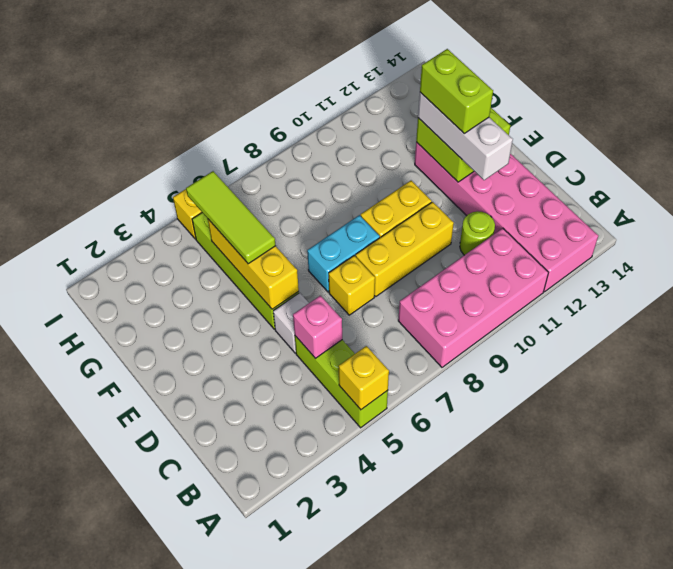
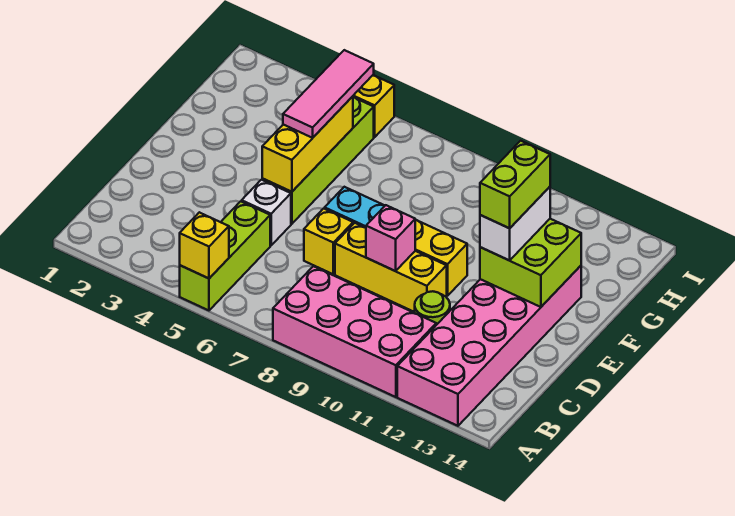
pink brick C5 level 2 -> pink brick D9 level 2
white brick D12:F12 level 3 -> white brick E12:F12 level 3
lime tile F5:H5 level 3 -> pink tile F5:H5 level 3

